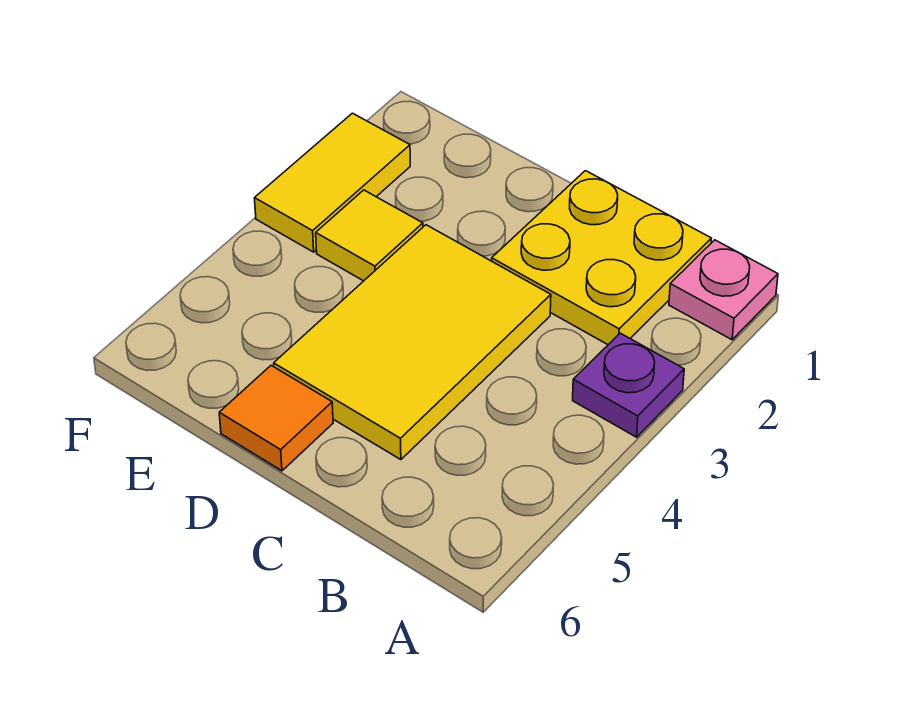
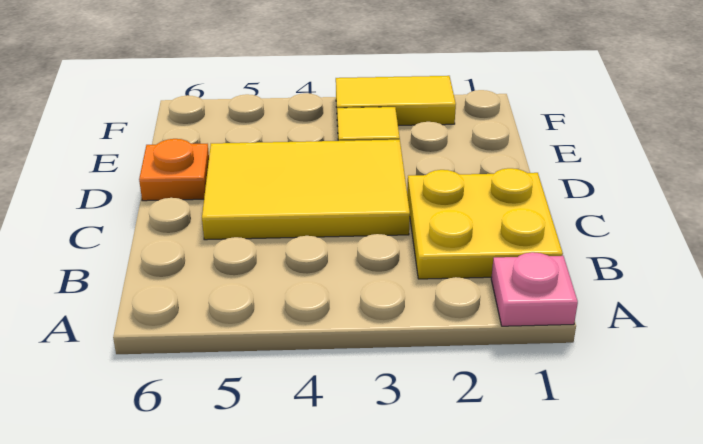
purple plate A3 level 1 -> none
orange tile D6 level 1 -> orange plate D6 level 1

